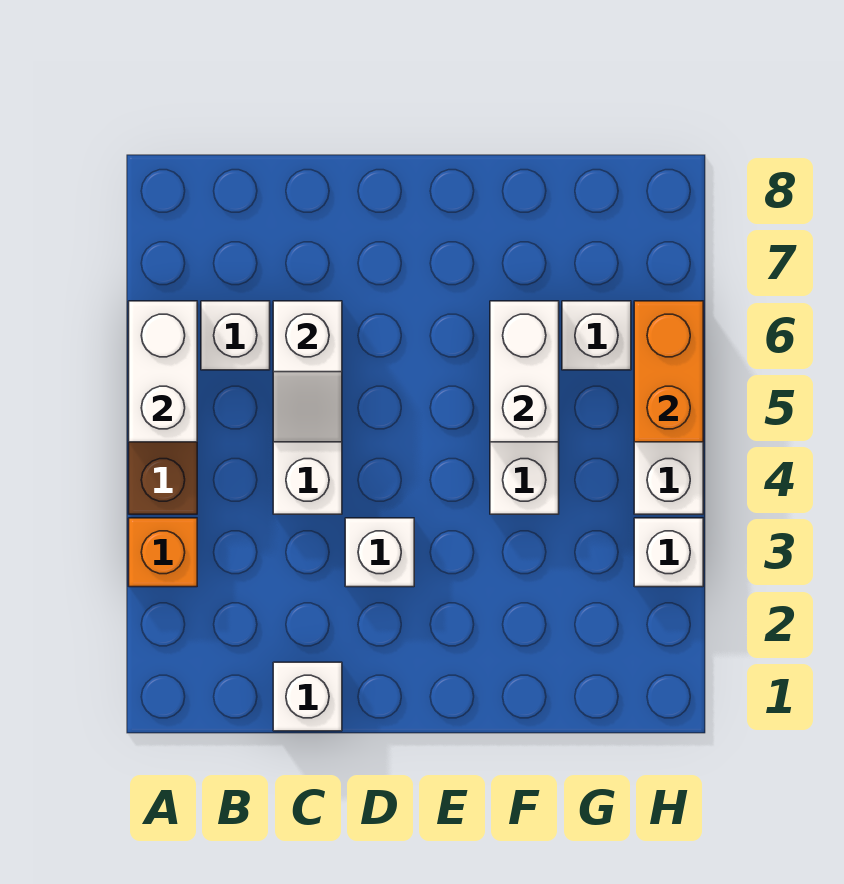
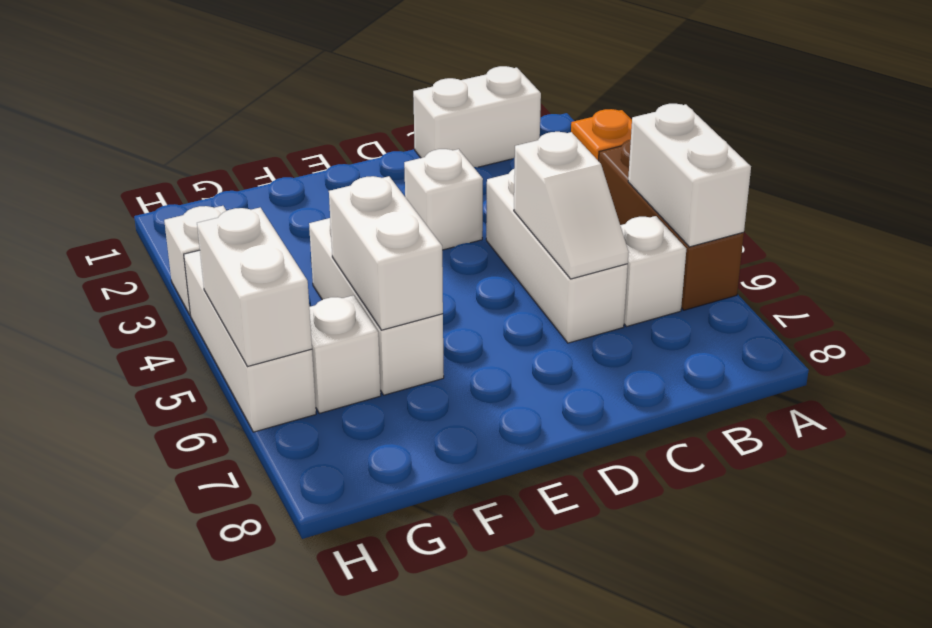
white brick C1 level 1 -> white brick B1:C1 level 1
white slope C5:C6 level 2 top 6 -> white slope C5:C6 level 2 top 5
orange brick H5:H6 level 2 -> white brick H5:H6 level 2

